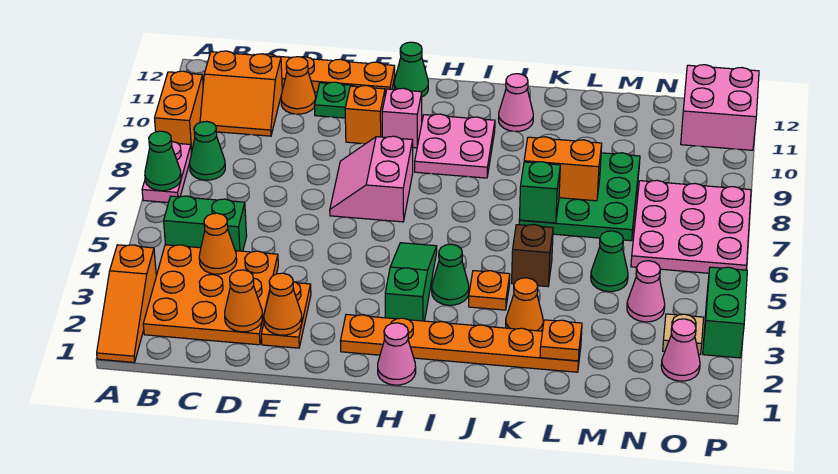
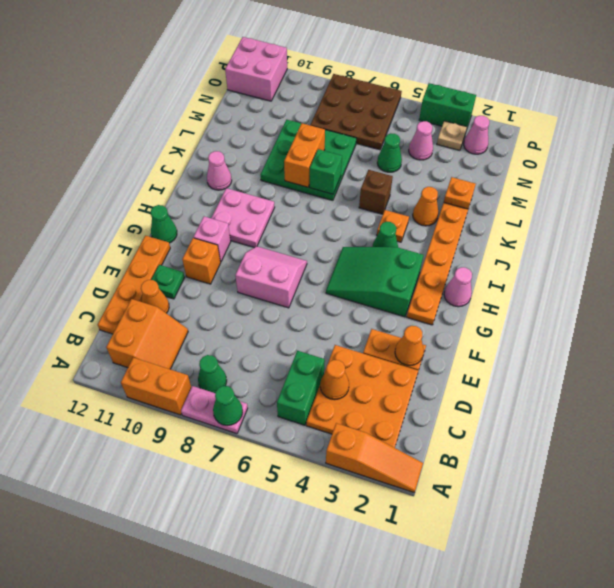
orange cone D2 level 2 -> none
pink slope F7:G8 level 1 top G -> pink slope F7:G8 level 1 top F
green slope H3:H5 level 1 top 3 -> green slope G3:H5 level 1 top 3
pink plate N6:P8 level 1 -> brown plate N6:P8 level 1

